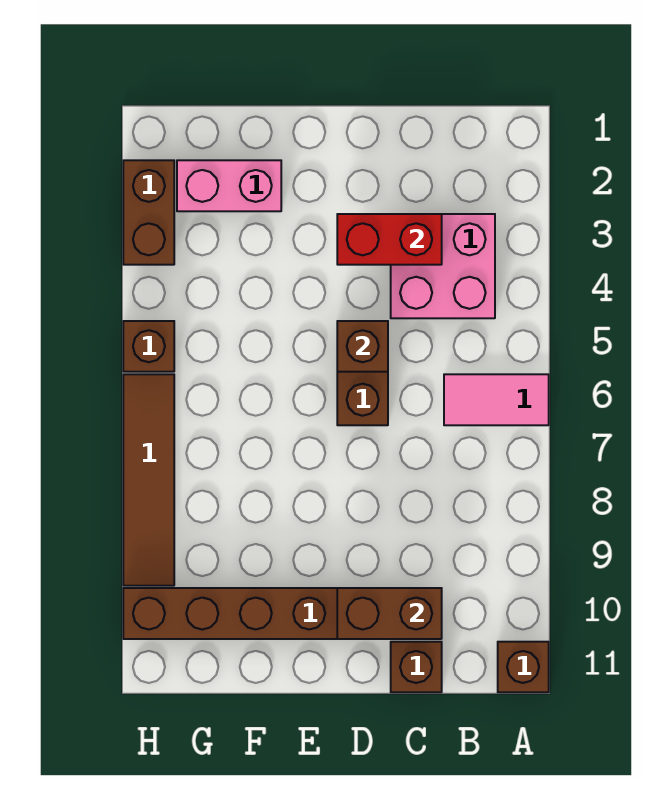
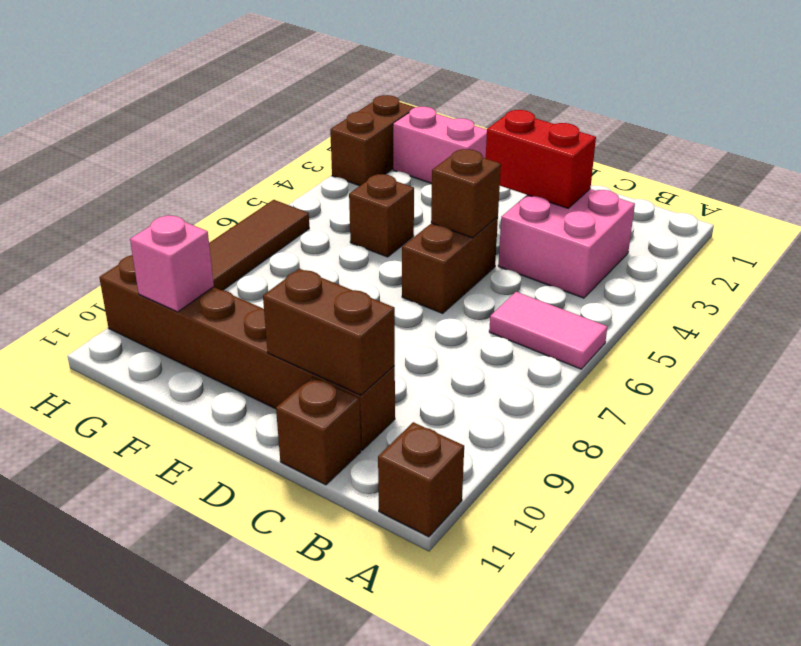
none -> pink brick G10 level 2
brown brick H5 level 1 -> brown brick F5 level 1

